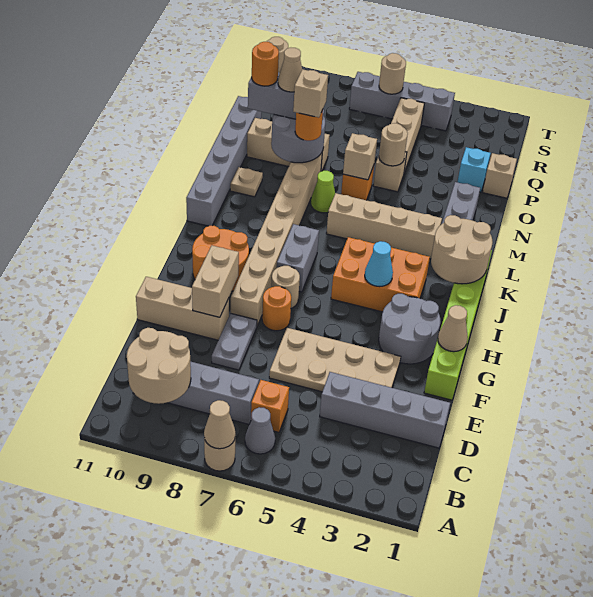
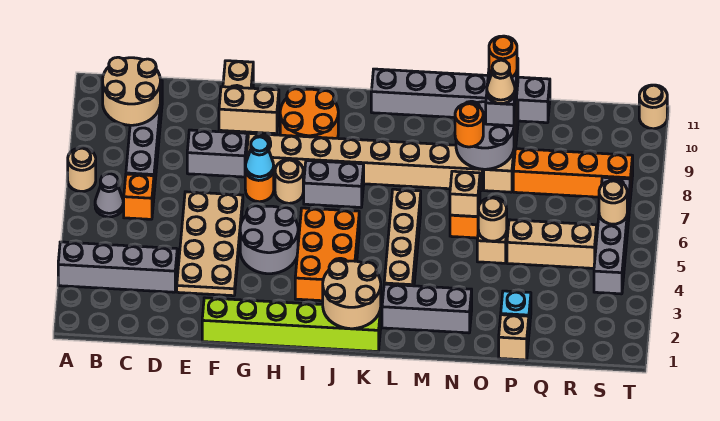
tan cone A7 level 2 -> none
grey brick D1:D4 level 1 -> grey brick A3:D3 level 1
grey plate E8:F8 level 1 -> grey brick E8:F8 level 1
tan cone G1 level 2 -> none
grey round brick G2:H3 level 1 -> grey round brick G4:H5 level 1
cyan cone I4 level 2 -> cyan cone G7 level 2
lime cone M7 level 1 -> none
tan plate M10 level 1 -> none
tan brick N8 level 4 -> none
none -> orange brick P8:S8 level 1

